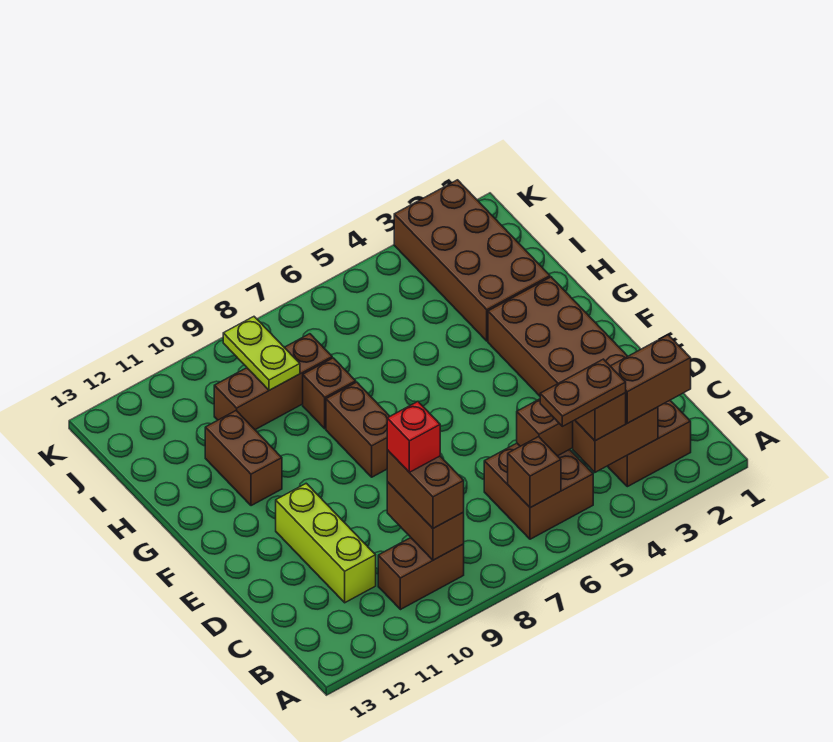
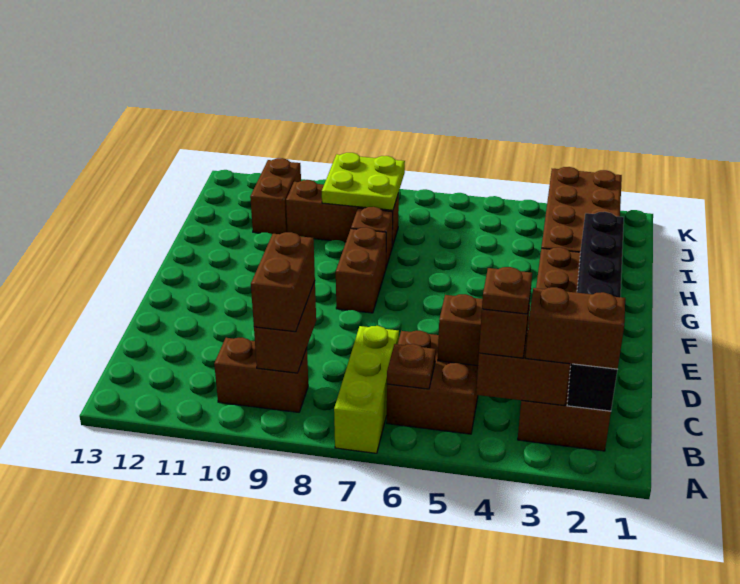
none -> black brick B2:G2 level 2
brown plate B4:B5 level 4 -> brown plate B4 level 4
brown brick B6 level 2 -> brown plate B6 level 2
red brick C9 level 4 -> none
lime brick C11:E11 level 1 -> lime brick A7:C7 level 1
brown brick G11:H11 level 1 -> brown brick I11:J11 level 1
lime plate I9:J9 level 2 -> lime plate I8:J9 level 2

